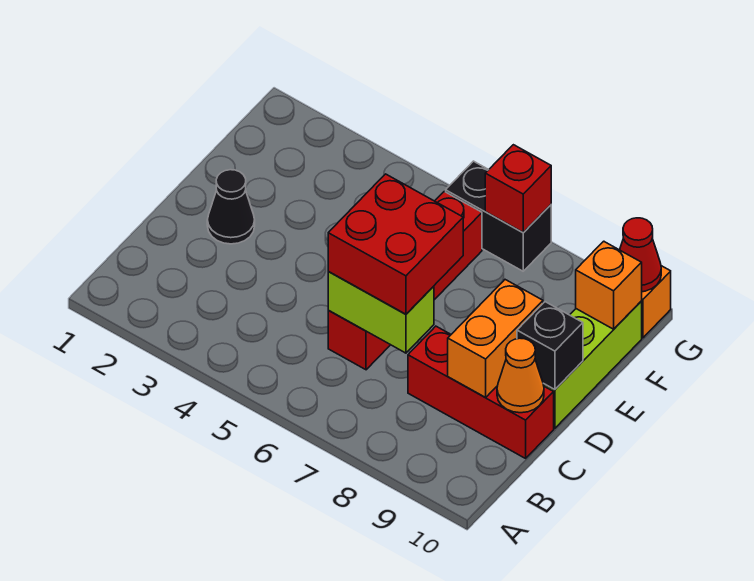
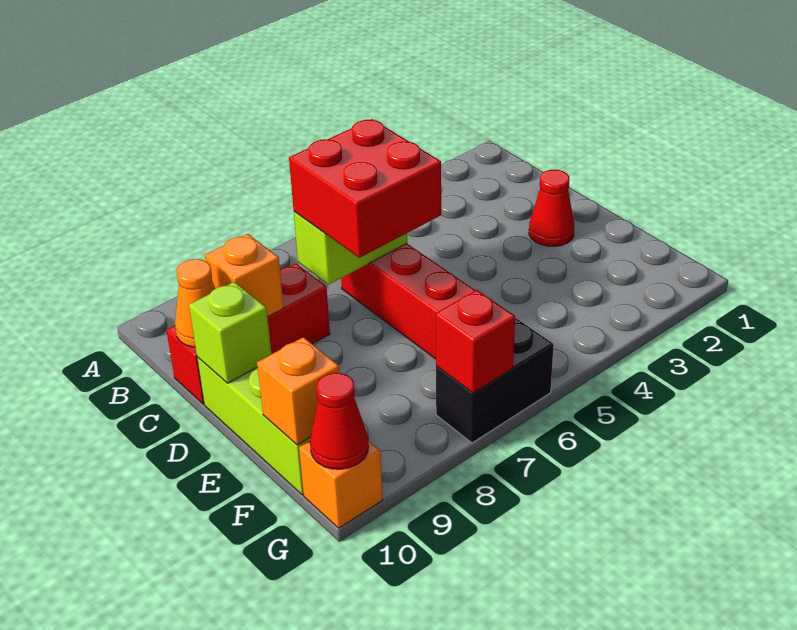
orange brick C9:D9 level 2 -> orange brick C9 level 2
black cone D2 level 1 -> red cone D2 level 1
black brick D10 level 2 -> lime brick D10 level 2

